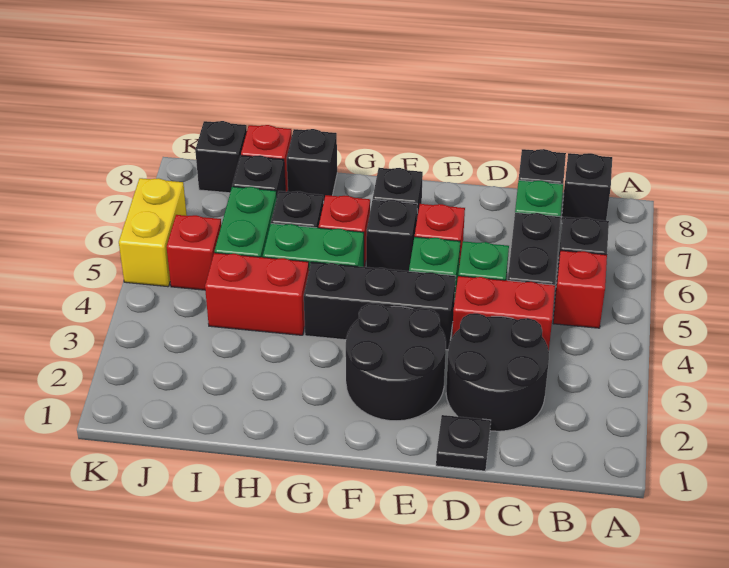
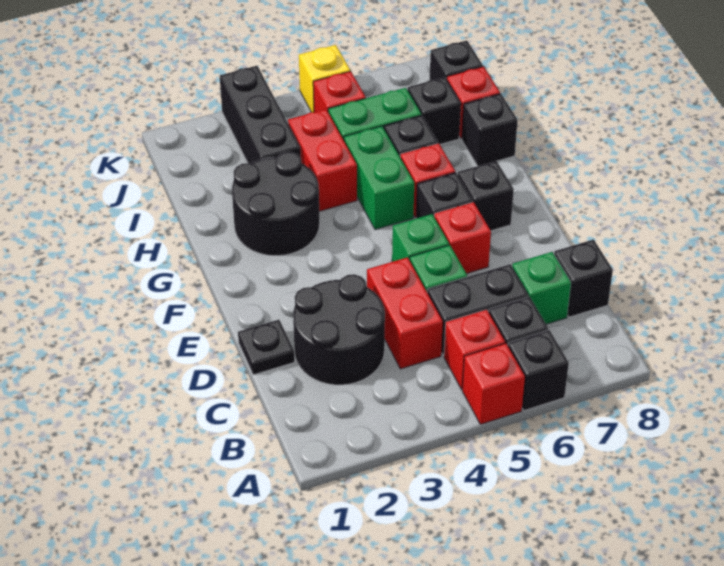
none -> red brick A5 level 1
black brick B8 level 1 -> black brick A6 level 1
black round brick E2:F3 level 1 -> black round brick G2:H3 level 1
black brick E4:G4 level 1 -> black brick I3:K3 level 1
yellow brick K5:K6 level 1 -> yellow brick K5 level 1

